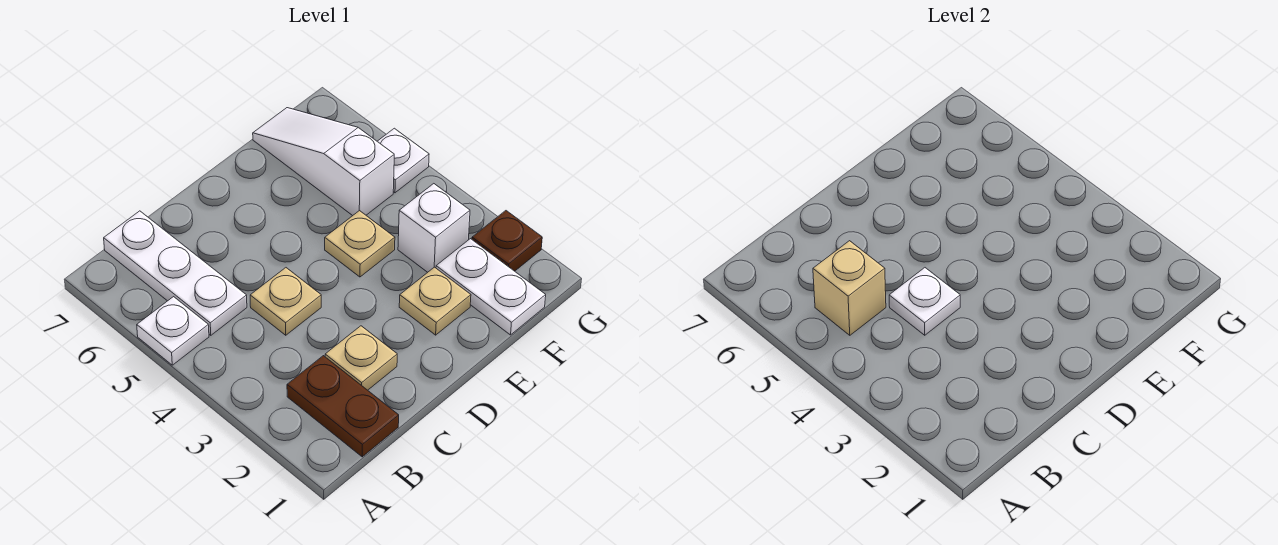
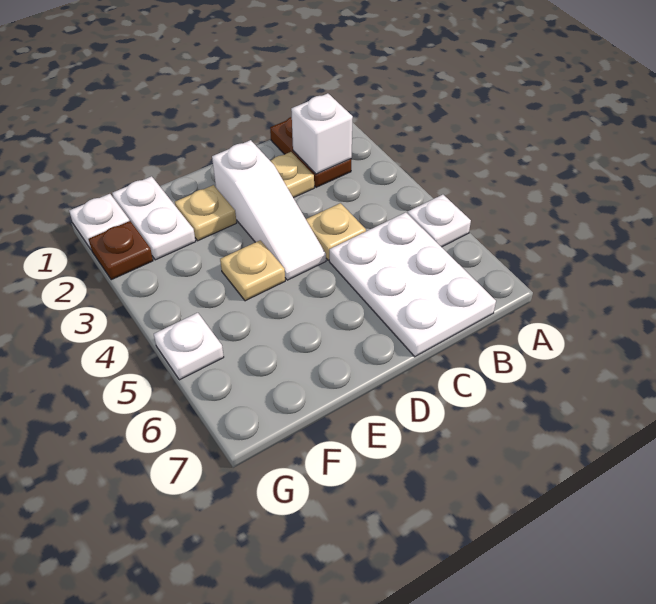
white plate B5:B7 level 1 -> white plate B5:C7 level 1
tan brick B5 level 2 -> none
white plate C4 level 2 -> white plate G1 level 1
white brick F3 level 1 -> white brick B2 level 2
white slope F5:F7 level 1 top 5 -> white slope D2:D4 level 1 top 2

